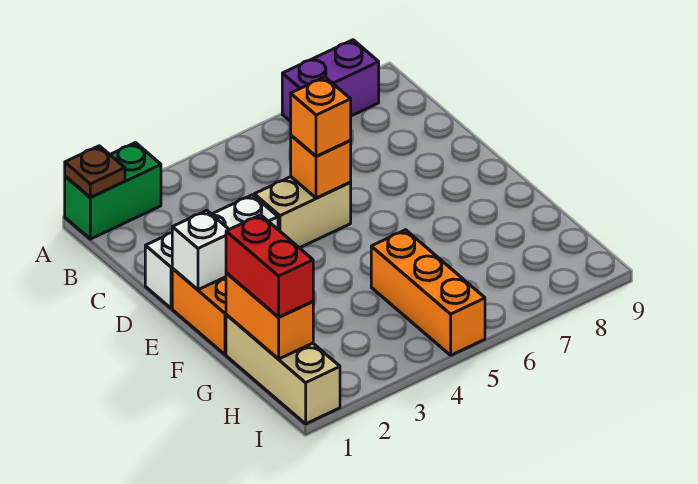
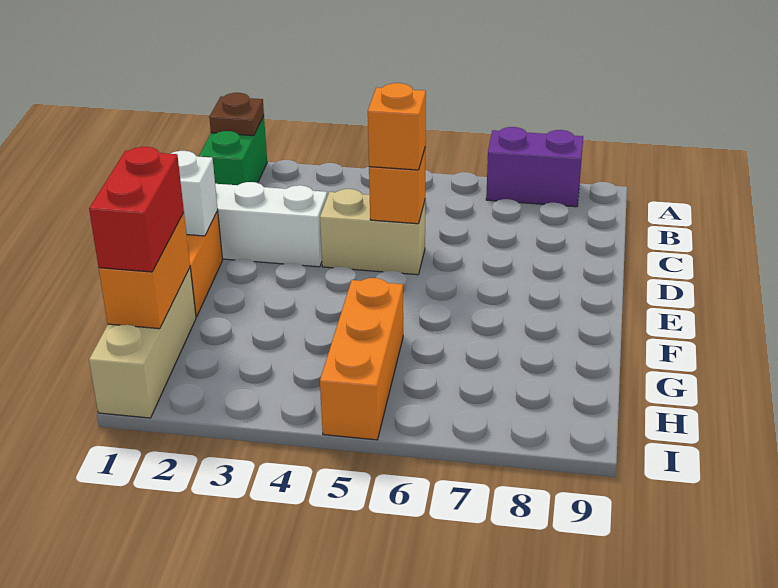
green brick A1:A2 level 1 -> green brick A1:B1 level 1

